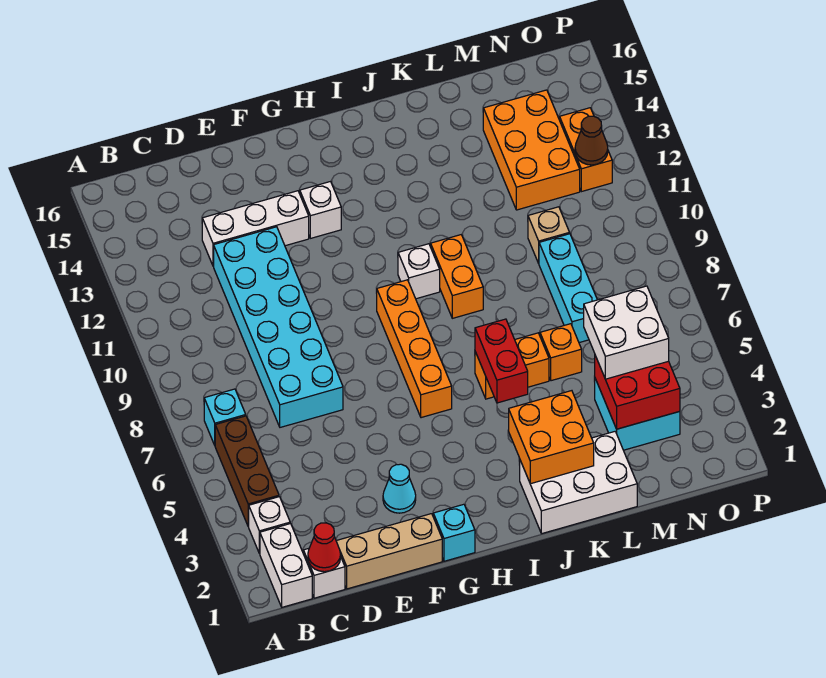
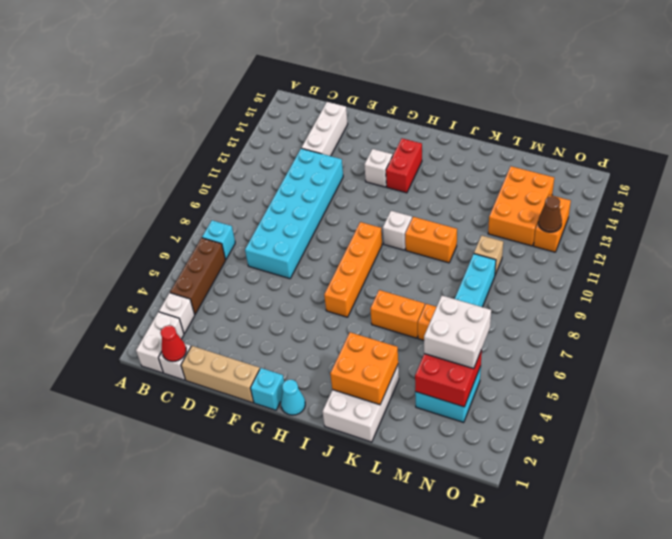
white brick D13:F13 level 1 -> white brick D13:D15 level 1
cyan cone F3 level 1 -> cyan cone H1 level 1
white brick J1:L2 level 1 -> white brick J1:K3 level 1
red brick J5:J6 level 2 -> red brick H13:H14 level 1
orange brick J9:J10 level 1 -> orange brick J10:K10 level 1

